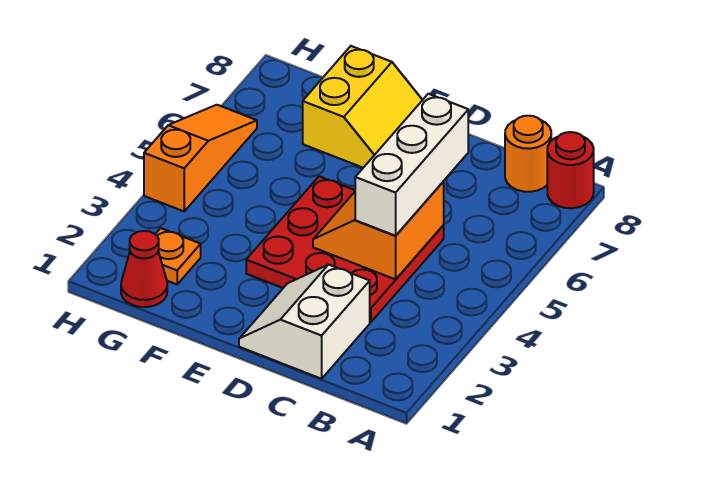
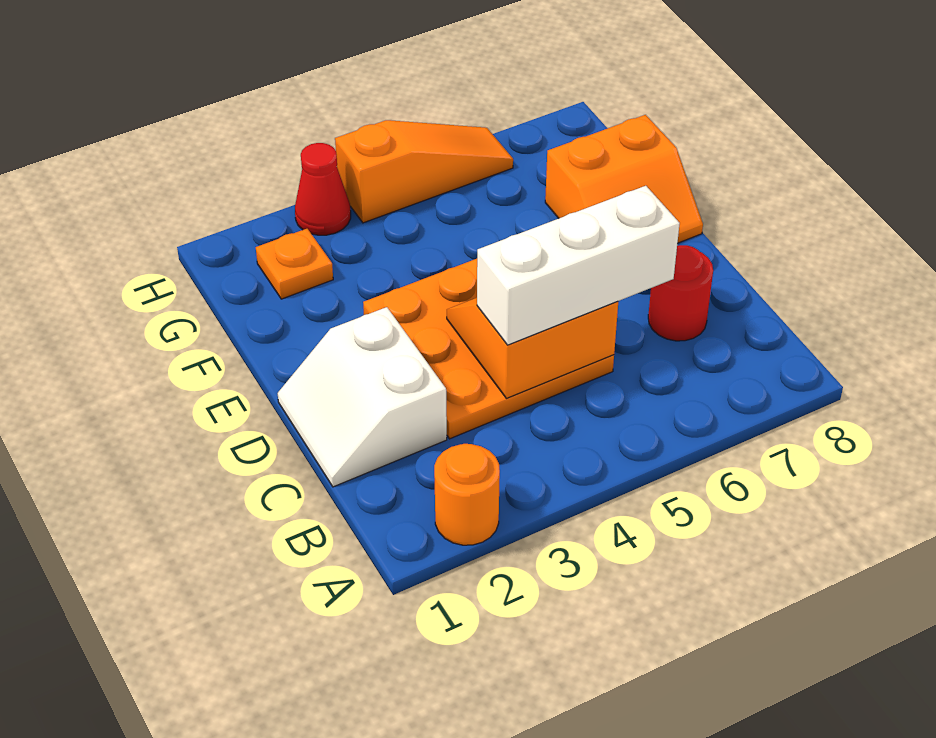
red round brick A8 level 1 -> red round brick C7 level 1
orange round brick B8 level 1 -> orange round brick A2 level 1
white slope C1:D2 level 1 top C -> white slope C1:D2 level 1 top 2
red plate C3:E5 level 1 -> orange plate C3:E5 level 1
yellow slope E7:F8 level 1 top F -> orange slope E7:F8 level 1 top F
red cone G1 level 1 -> red cone H3 level 1

